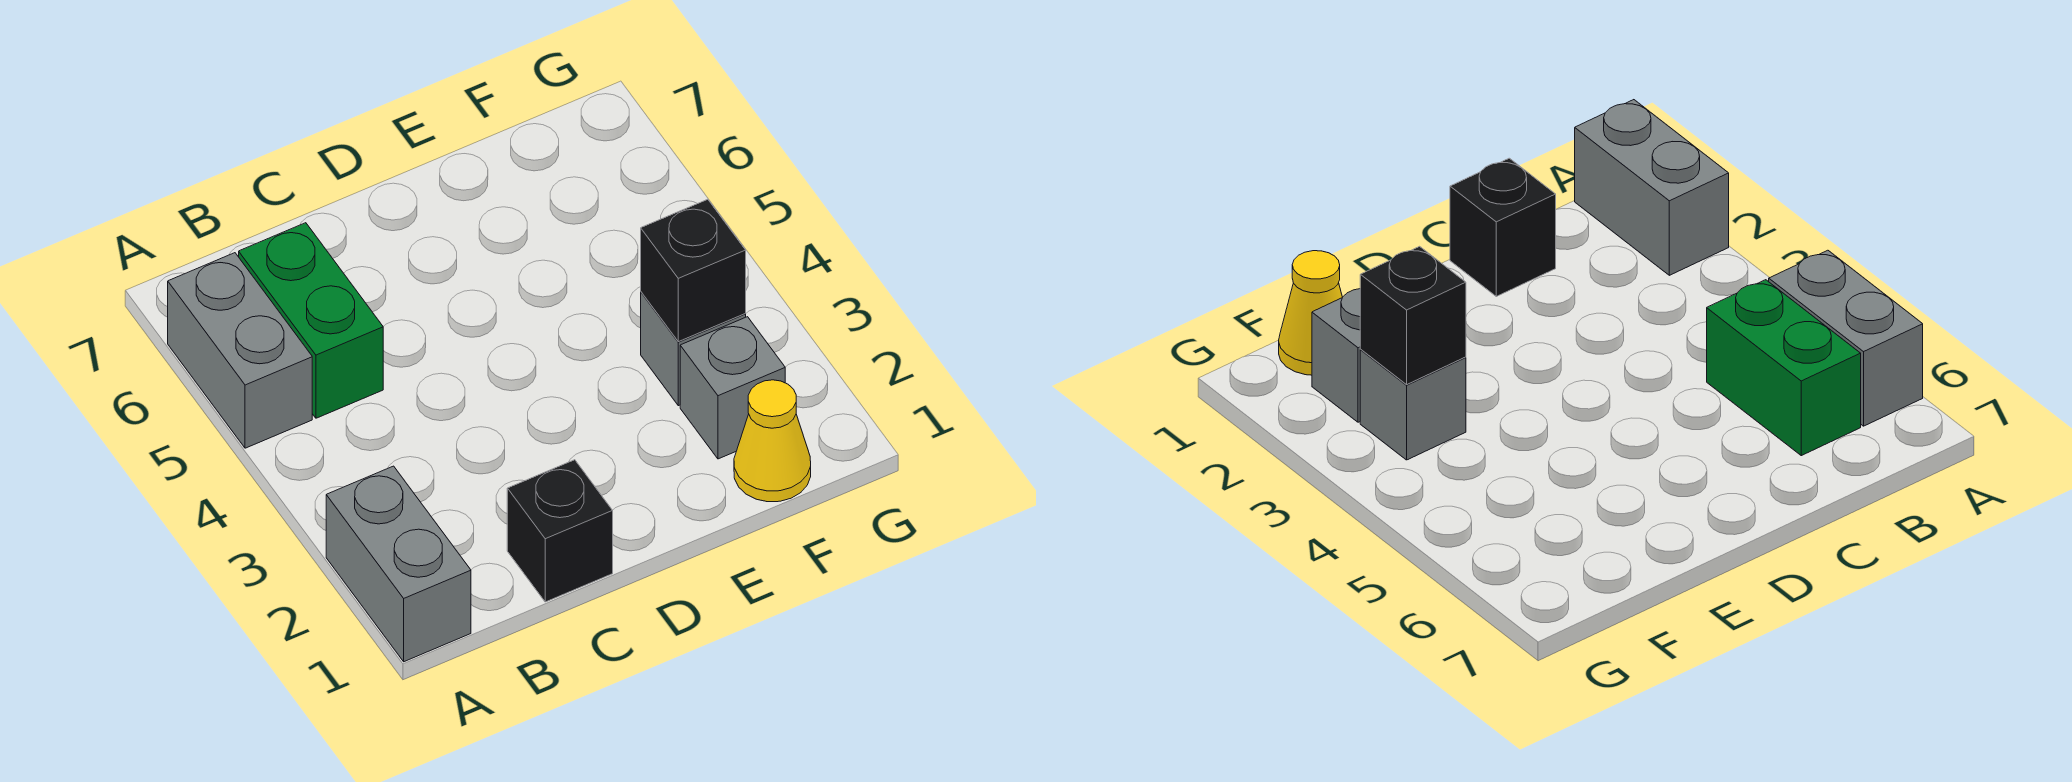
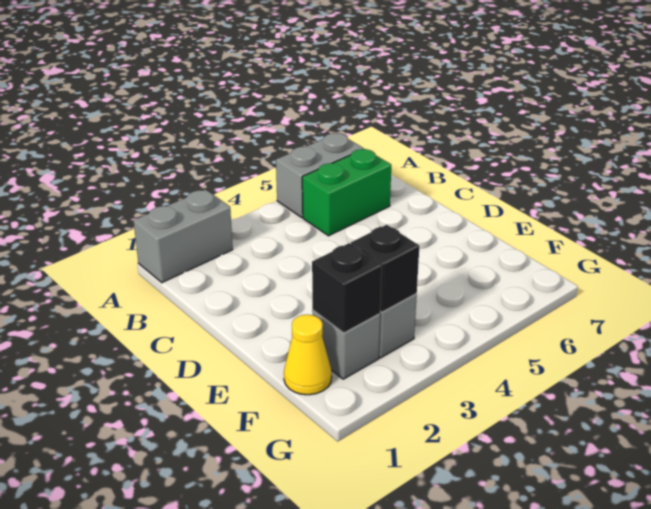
black brick C1 level 1 -> black brick F2 level 2

